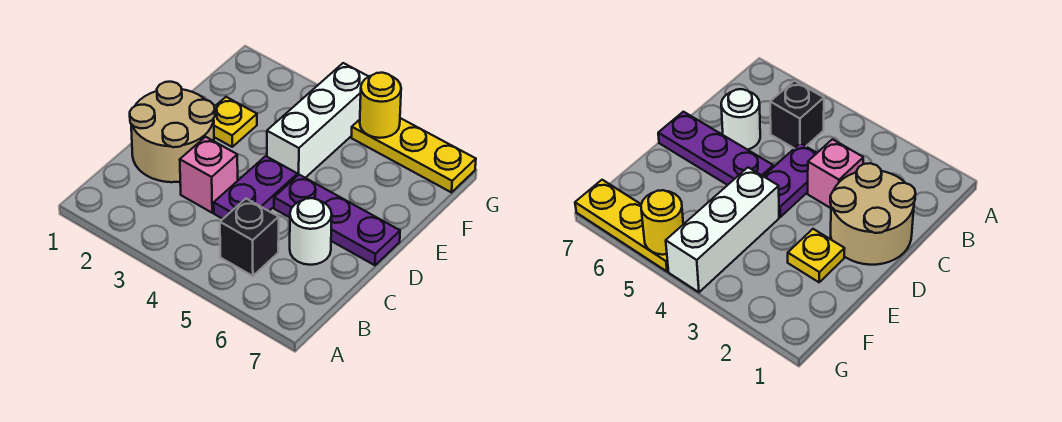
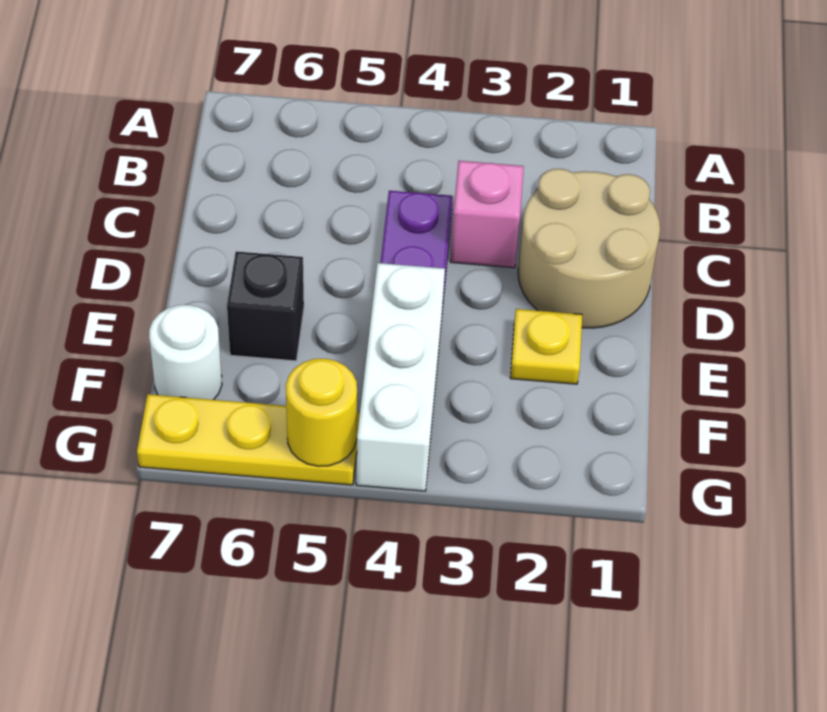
black brick B5 level 1 -> black brick E6 level 1
white round brick C6 level 1 -> white round brick F7 level 1
purple plate D5:D7 level 1 -> none

